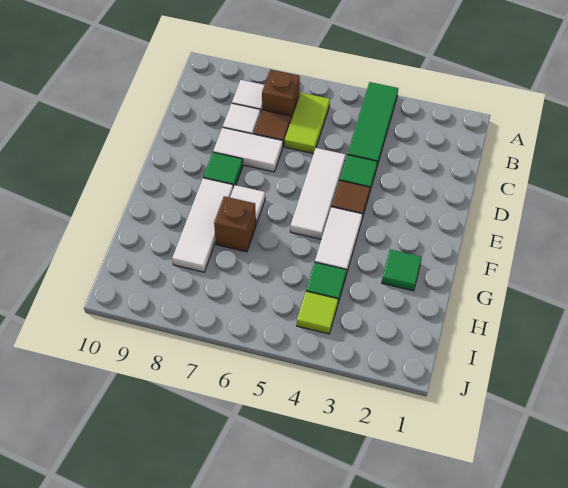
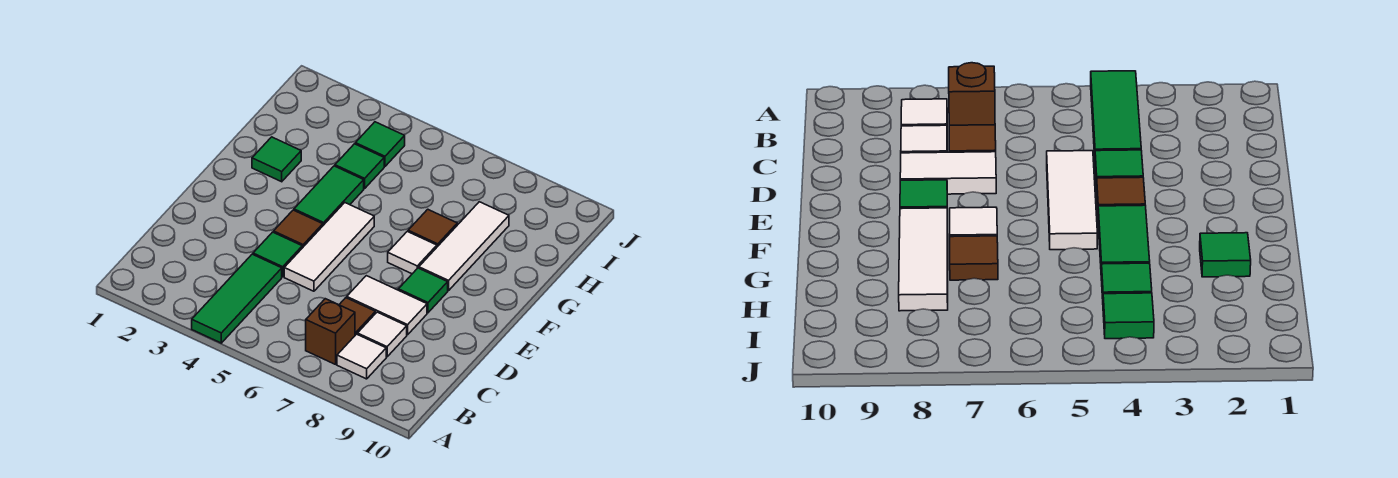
lime tile B6:C6 level 1 -> none
white tile F4:G4 level 1 -> green tile F4:G4 level 1
brown brick G7 level 1 -> brown tile G7 level 1
lime tile I4 level 1 -> green tile I4 level 1

